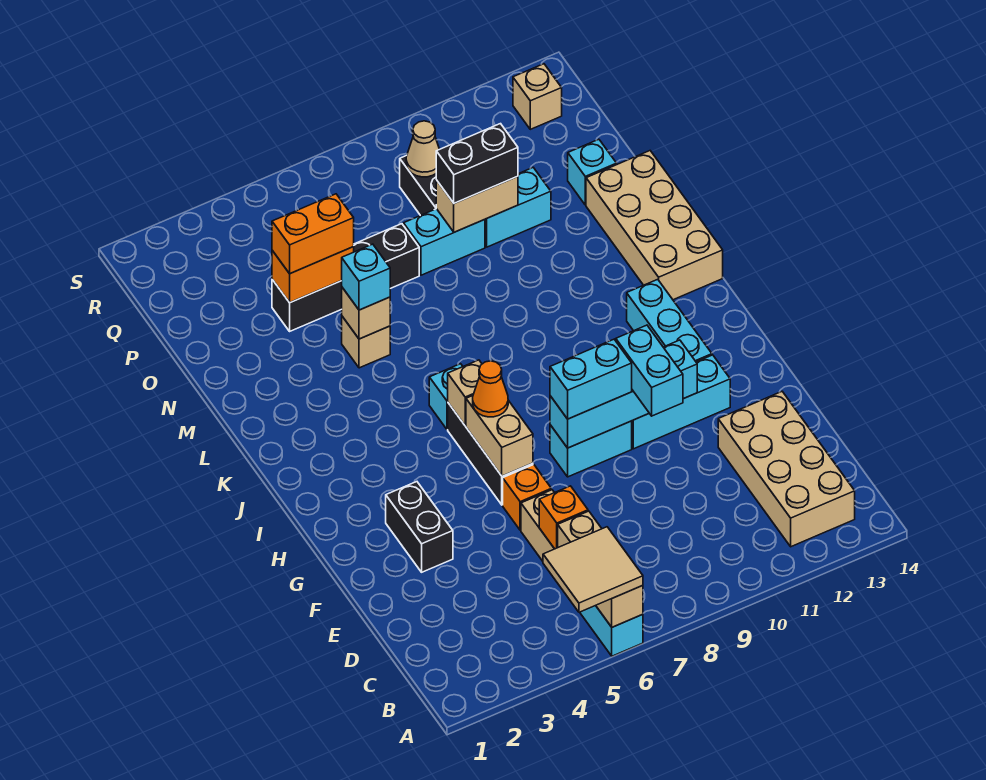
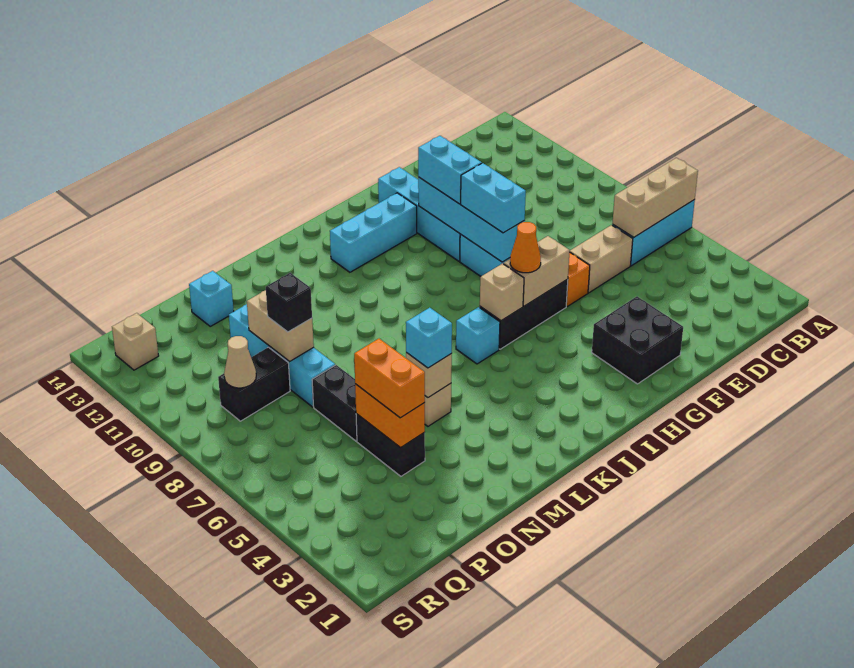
tan tile A5:B6 level 3 -> none
tan brick B12:E13 level 1 -> none
orange brick D6 level 2 -> none
black brick F3:G3 level 1 -> black brick F2:G3 level 1
cyan brick F10:G10 level 3 -> cyan brick G10:G11 level 3
cyan brick G10:G12 level 1 -> cyan brick G10:G13 level 1
tan brick K13:N14 level 1 -> none
black brick O9:O10 level 3 -> black brick O9 level 3

